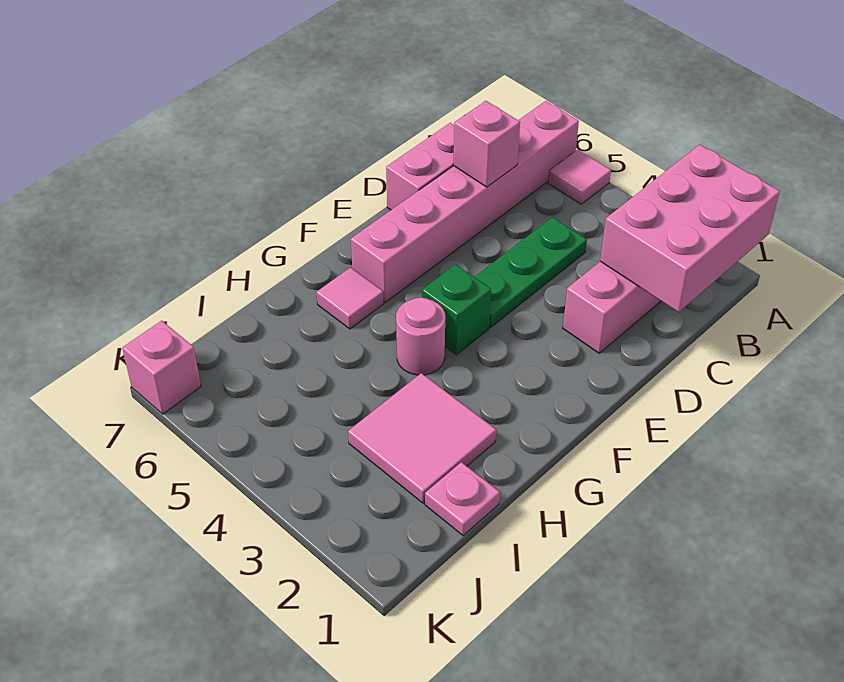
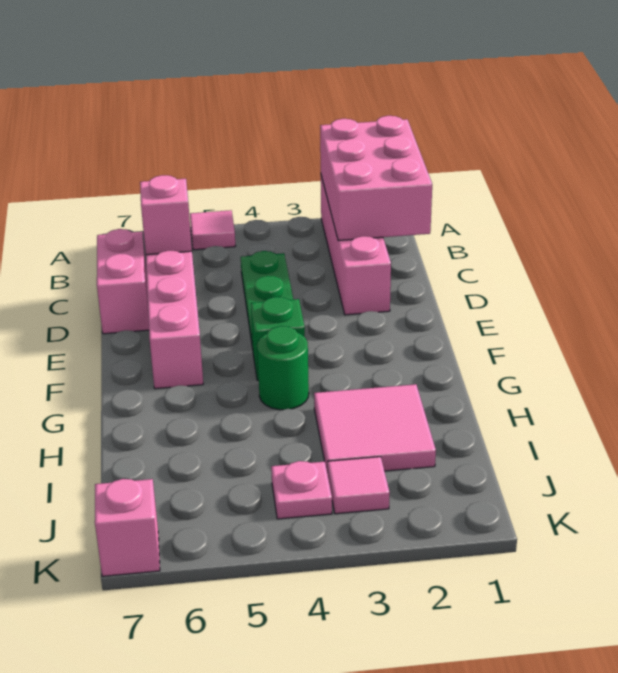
pink round brick G4 level 1 -> green round brick G4 level 1
pink tile G6 level 1 -> pink tile J3 level 1
pink plate I1 level 1 -> pink plate J4 level 1

